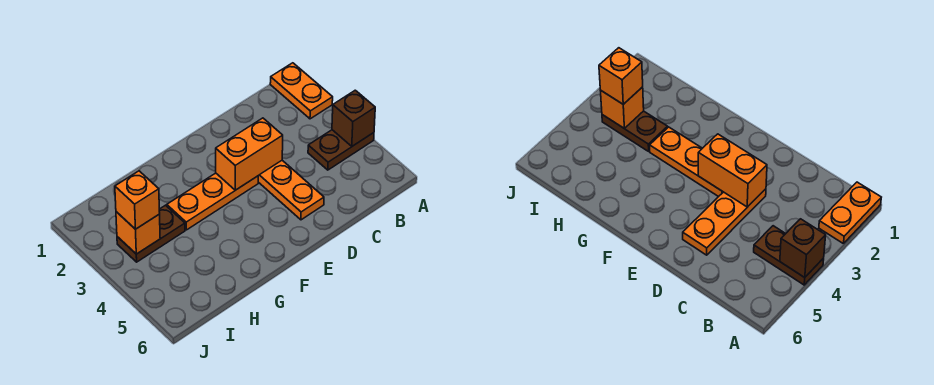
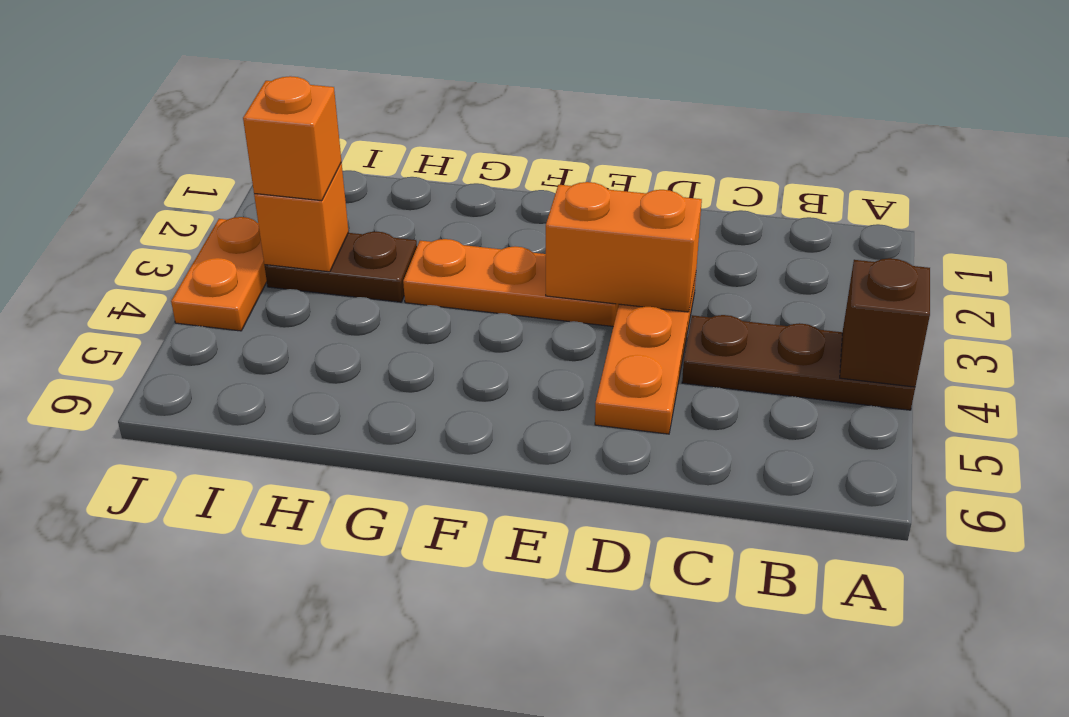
orange plate A1:A2 level 1 -> orange plate J3:J4 level 1
brown plate A4:B4 level 1 -> brown plate A4:C4 level 1

